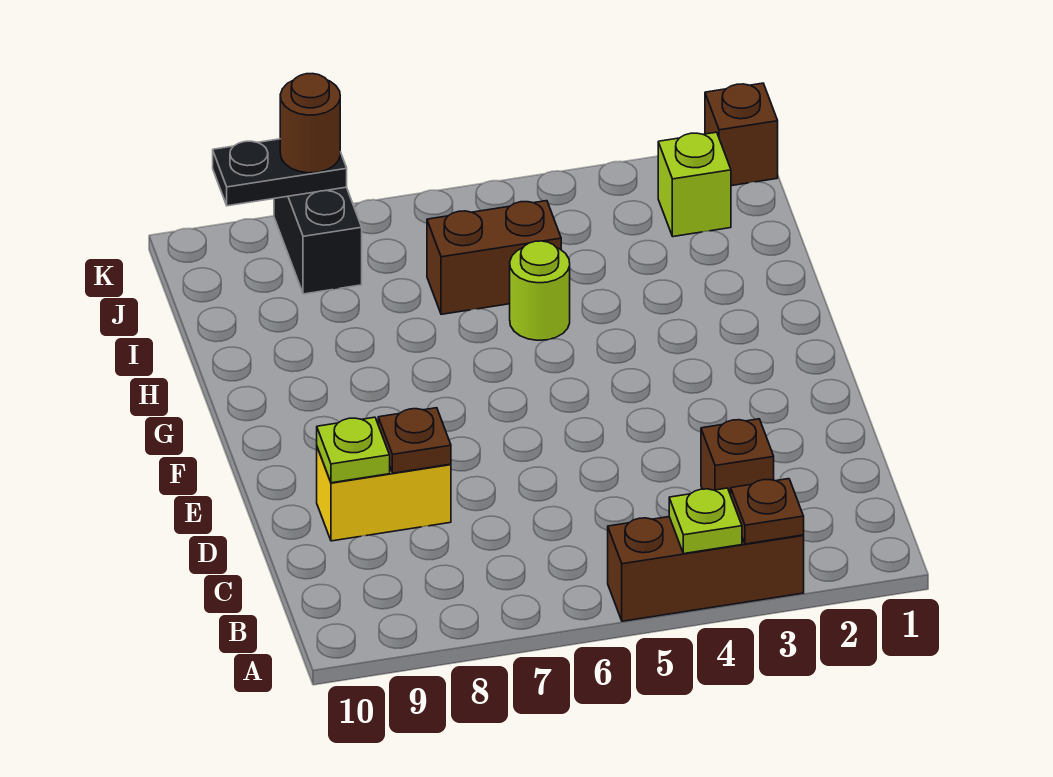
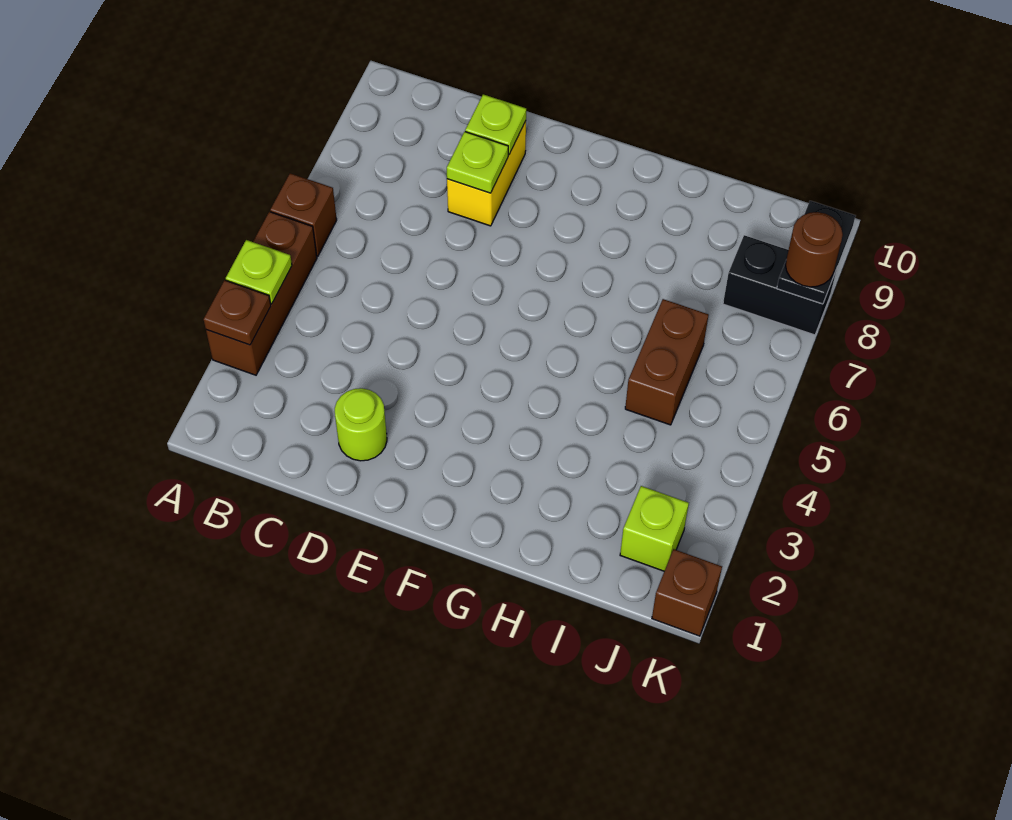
brown brick C3 level 1 -> brown brick A6 level 1
brown plate D8 level 2 -> lime plate D8 level 2
lime round brick H5 level 1 -> lime round brick D2 level 1

